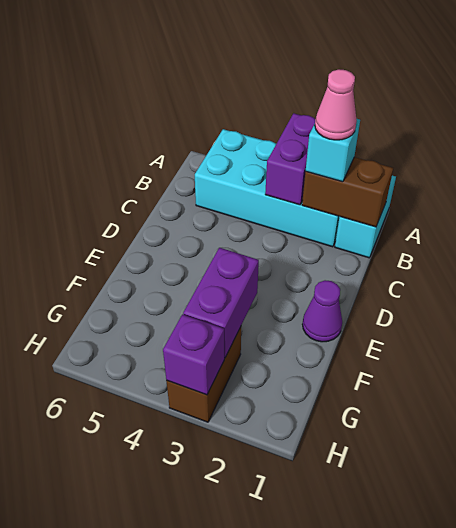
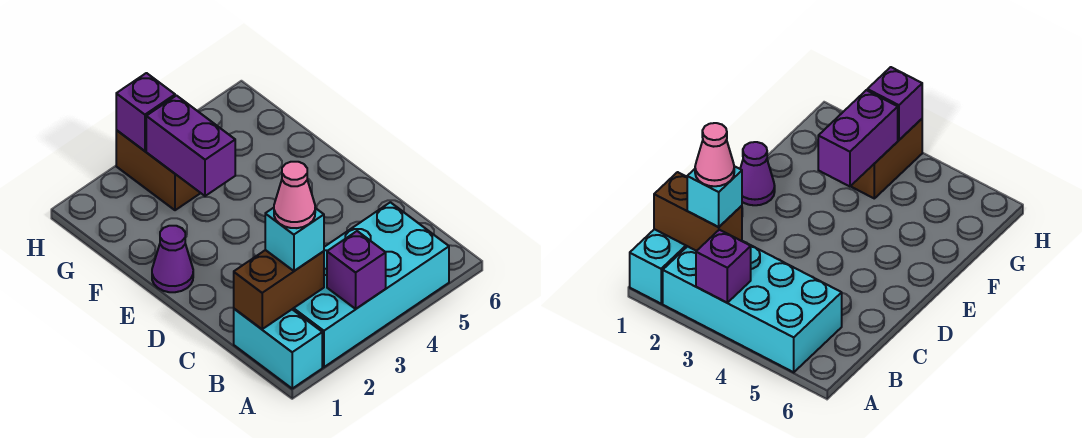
purple brick A3:B3 level 2 -> purple brick A3 level 2

